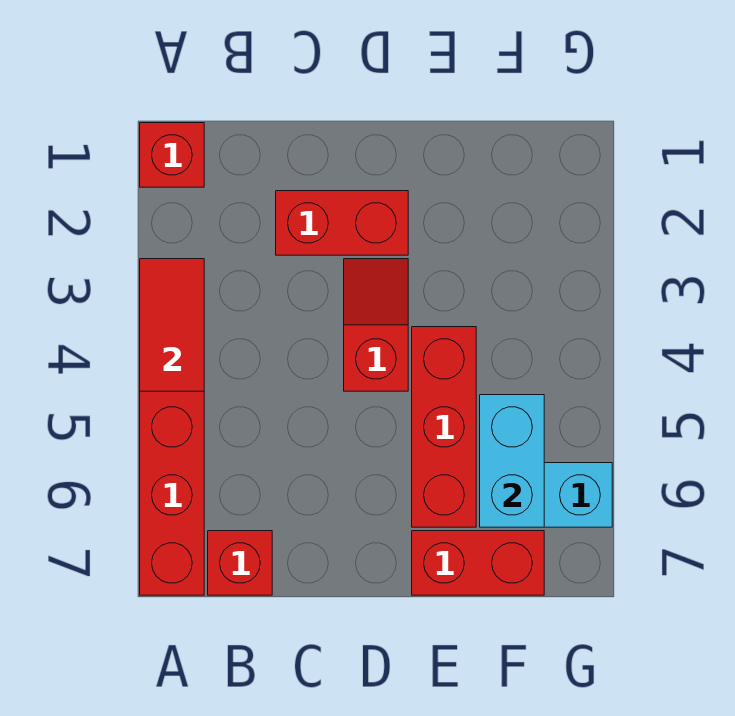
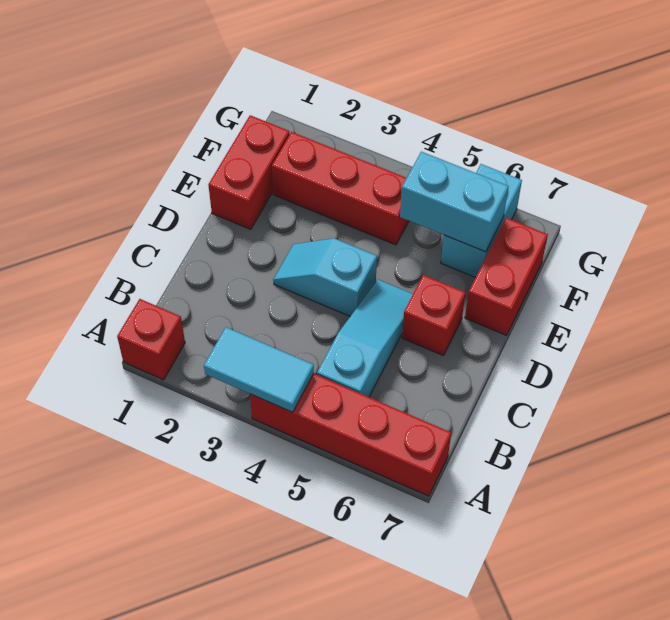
red tile A3:A4 level 2 -> cyan tile A3:A4 level 2
none -> cyan slope B5:D5 level 1 top B
red brick B7 level 1 -> red brick D6 level 1
red brick C2:D2 level 1 -> red brick E1:F1 level 1
red slope D3:D4 level 1 top 4 -> cyan slope D3:D4 level 1 top 4
red brick E4:E6 level 1 -> red brick F2:F4 level 1

